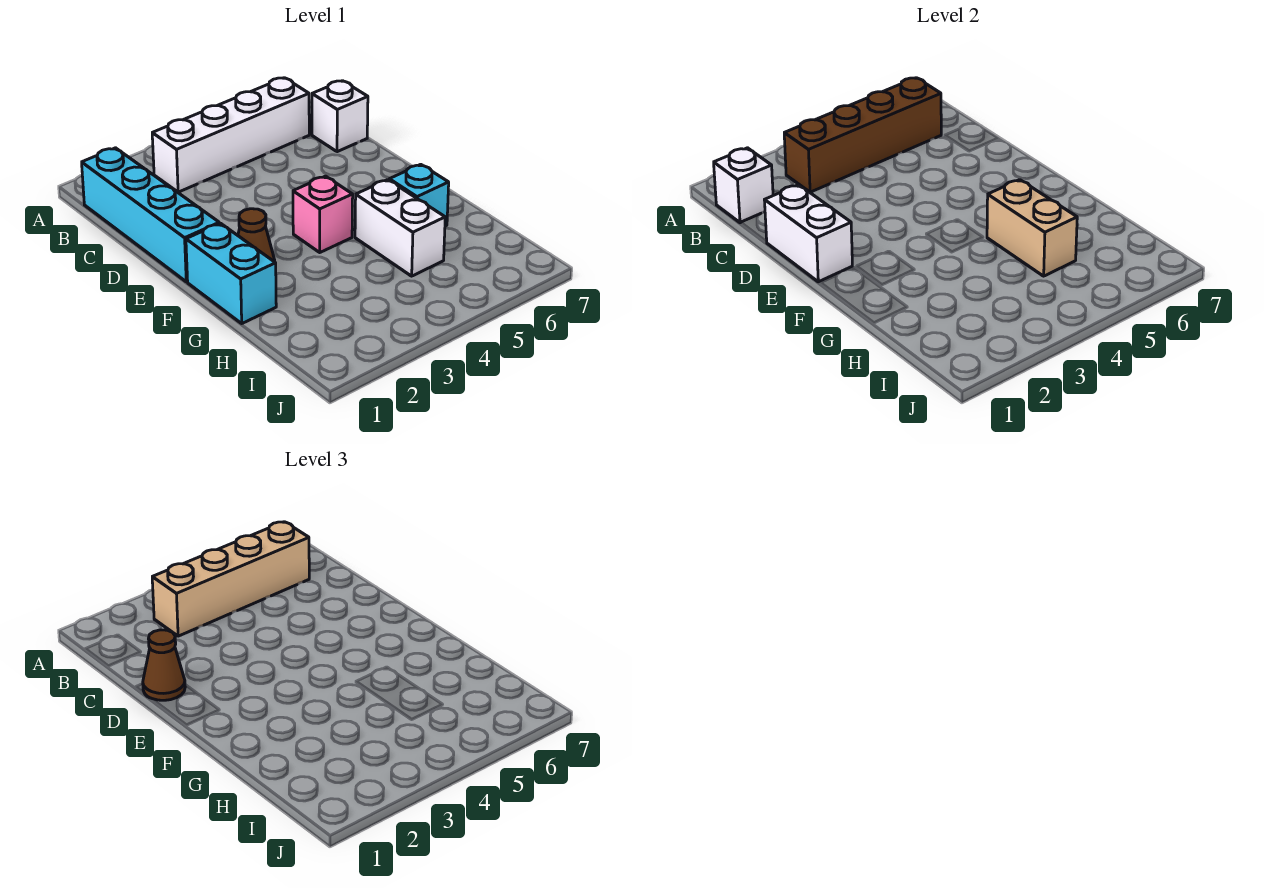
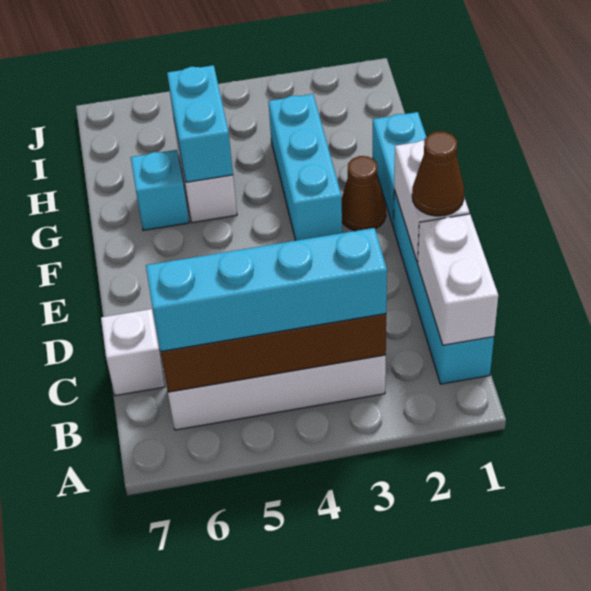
white brick B1 level 2 -> white brick B1:C1 level 2
tan brick B3:B6 level 3 -> cyan brick B3:B6 level 3
none -> cyan brick F3:H3 level 1
pink brick F4 level 1 -> none
tan brick G5:H5 level 2 -> cyan brick G5:H5 level 2

